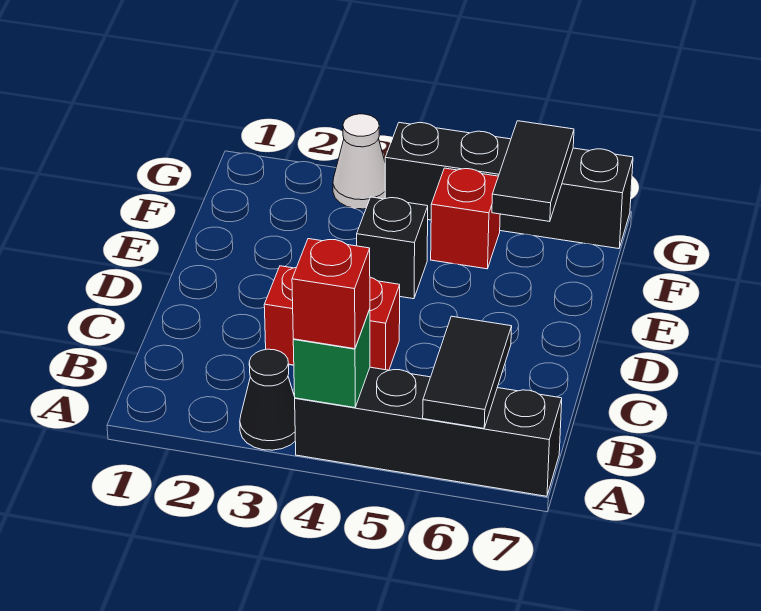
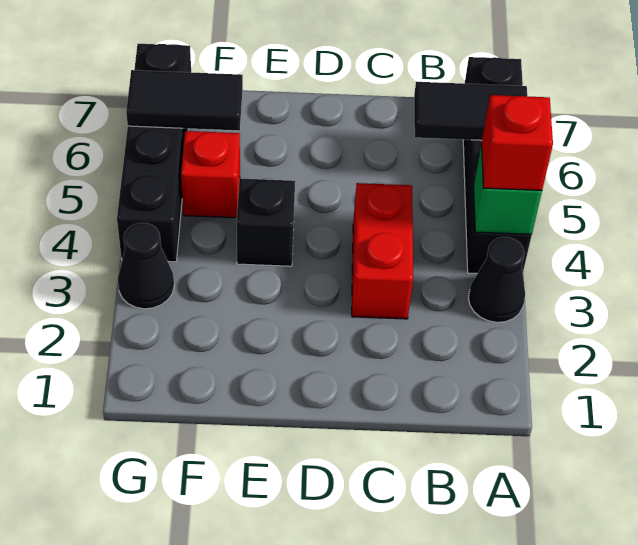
white cone G3 level 1 -> black cone G3 level 1

